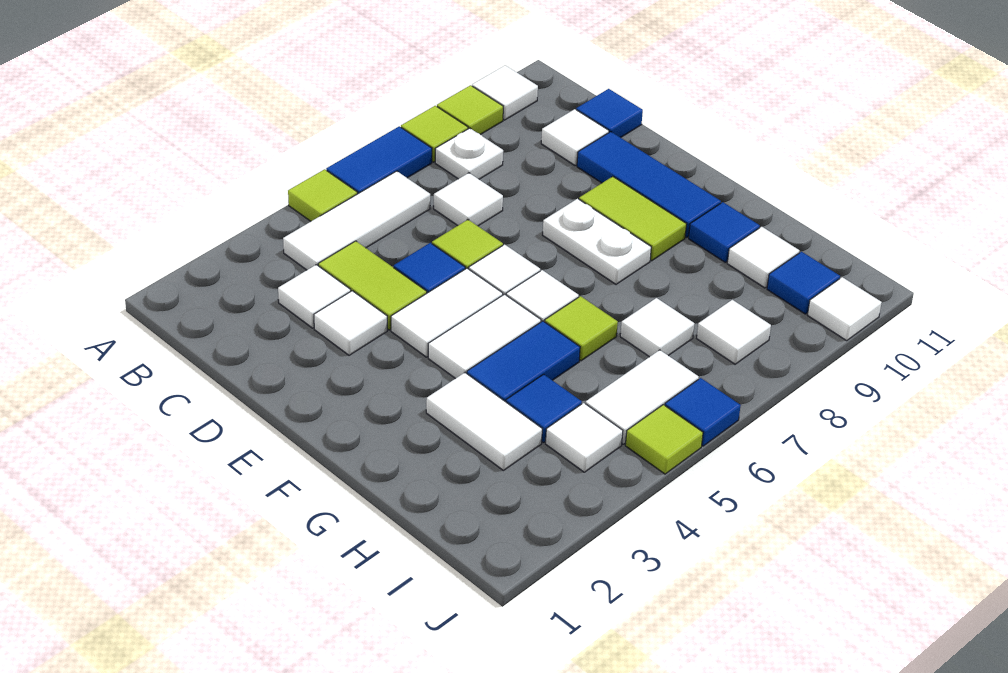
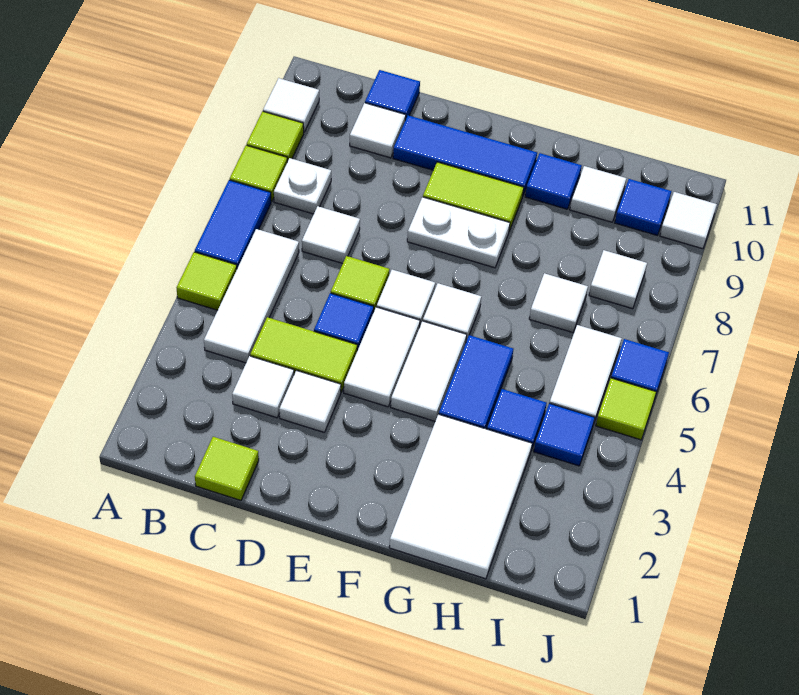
white tile G3:H3 level 1 -> white tile G1:H3 level 1
lime tile G6 level 1 -> lime tile C1 level 1
white tile I4 level 1 -> blue tile I4 level 1

